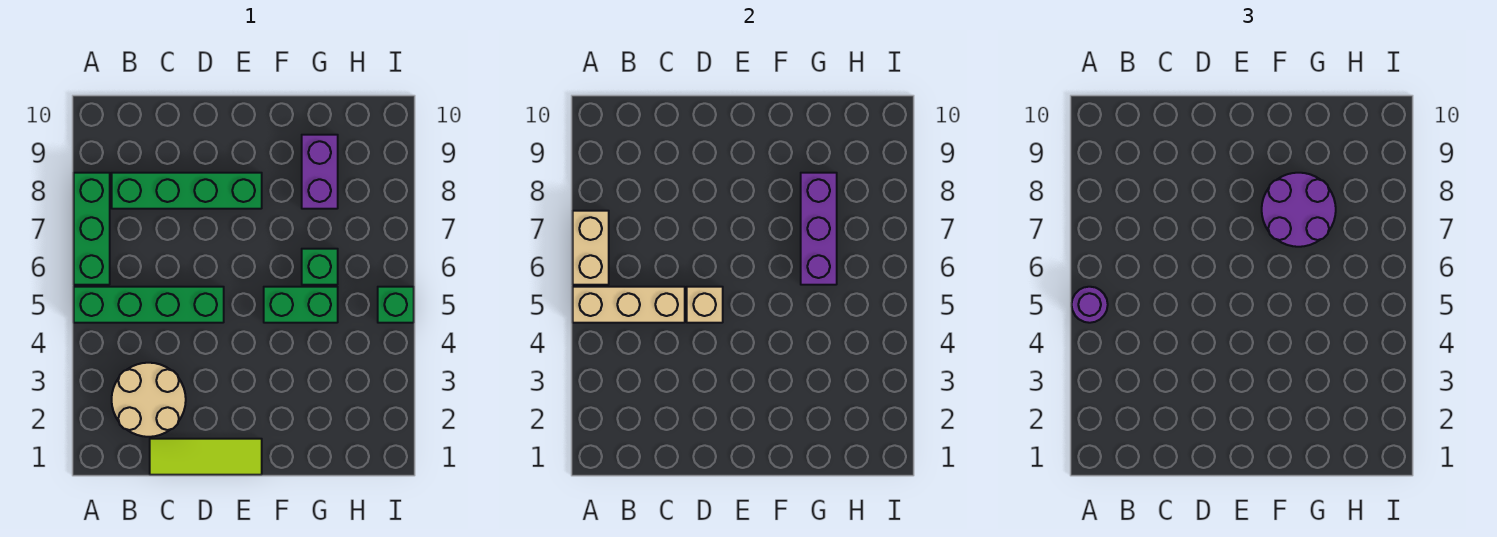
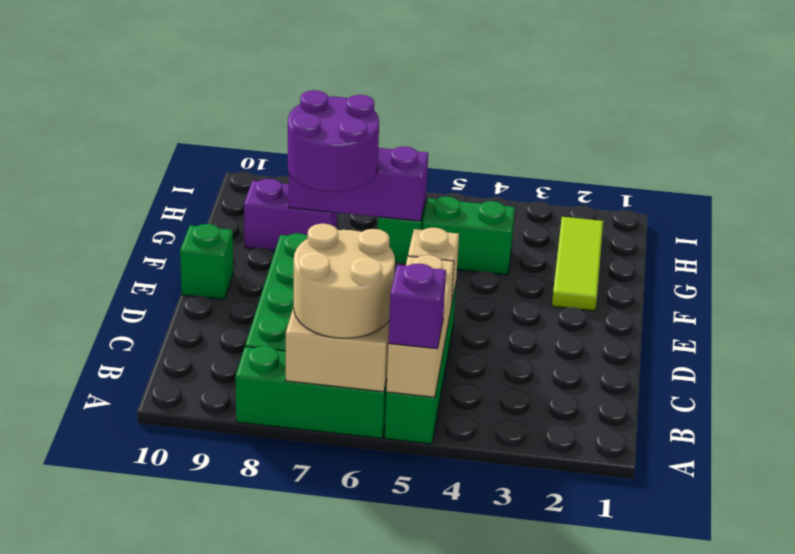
purple round brick A5 level 3 -> purple brick A5 level 3
tan round brick B2:C3 level 1 -> tan round brick A6:B7 level 3
lime tile C1:E1 level 1 -> lime tile F2:H2 level 1
green brick F5:G5 level 1 -> green brick G4:G5 level 1
green brick I5 level 1 -> green brick E10 level 1

